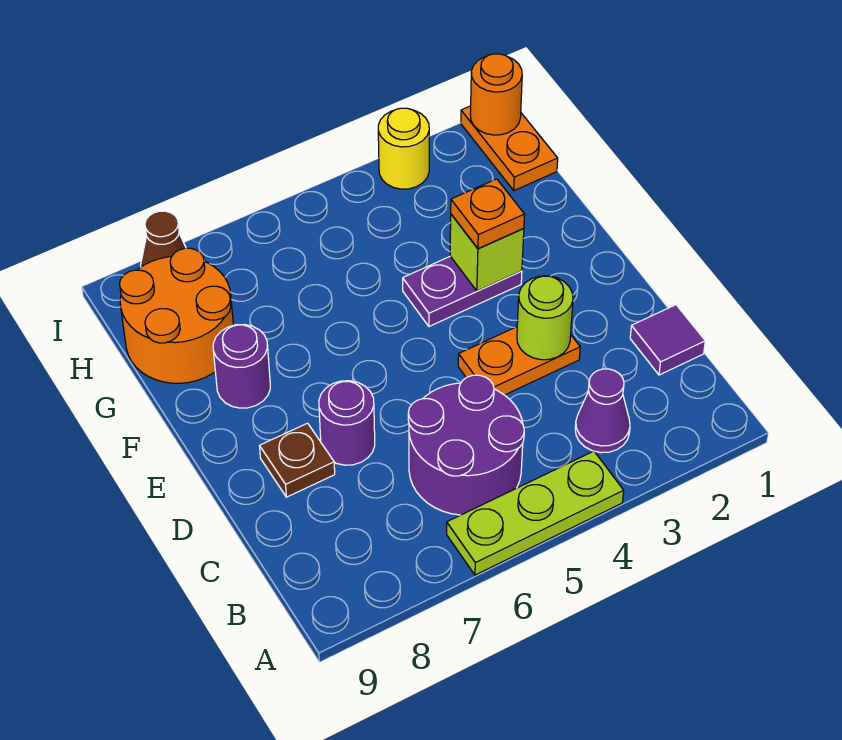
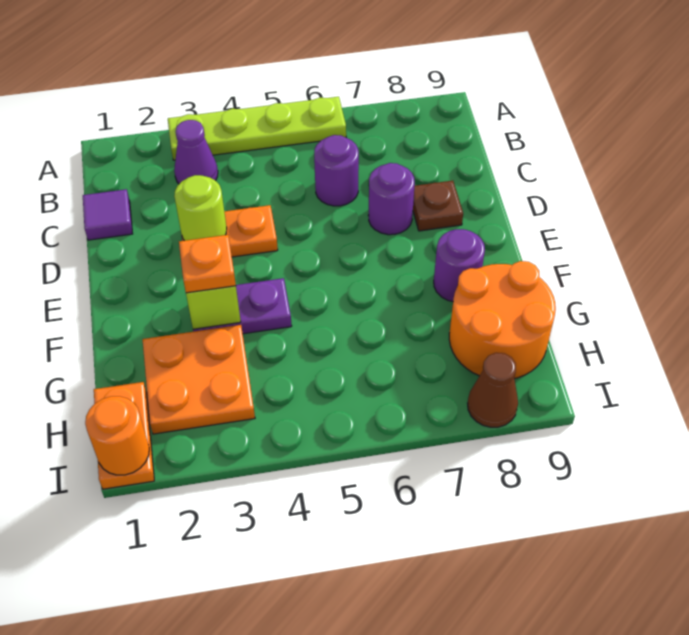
lime plate A4:A6 level 1 -> lime plate A3:A6 level 1
purple round brick B5:C6 level 1 -> purple round brick C6 level 1
none -> orange plate G2:H3 level 1
yellow round brick I3 level 1 -> none

